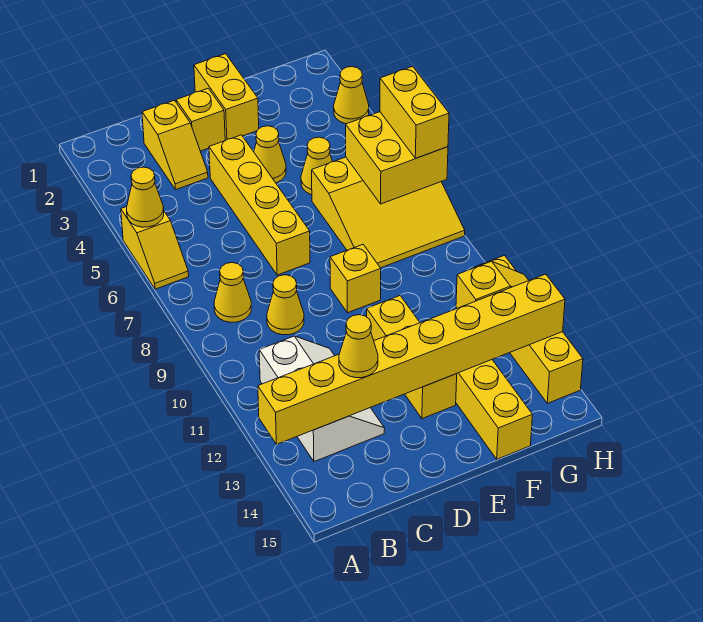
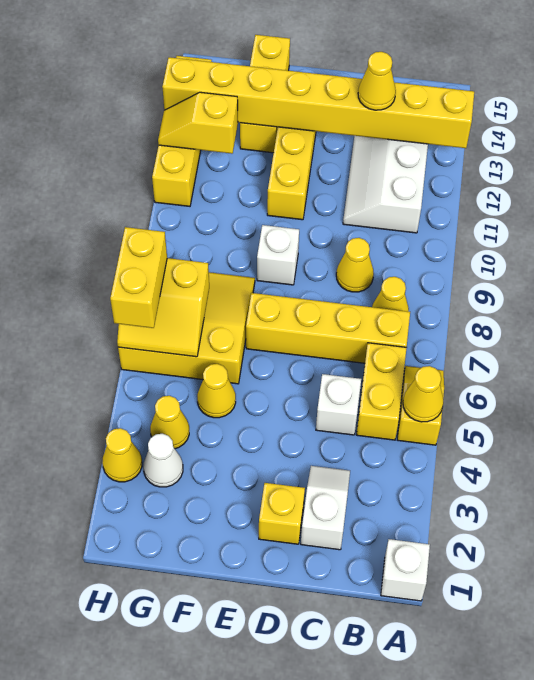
none -> white brick A1 level 1
yellow slope C2:C3 level 1 top 2 -> white slope C2:C3 level 1 top 2
none -> white brick C5 level 1
yellow brick D4:D7 level 1 -> yellow brick B7:E7 level 1
yellow brick E1:E2 level 1 -> yellow brick B5:B6 level 1
yellow cone E4 level 1 -> yellow cone G4 level 1
yellow brick E9 level 1 -> white brick E9 level 1
none -> white cone G3 level 1
yellow brick G6:H7 level 2 -> yellow slope G6:H7 level 2 top 7

